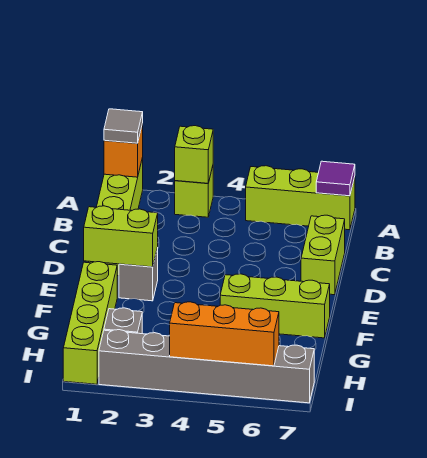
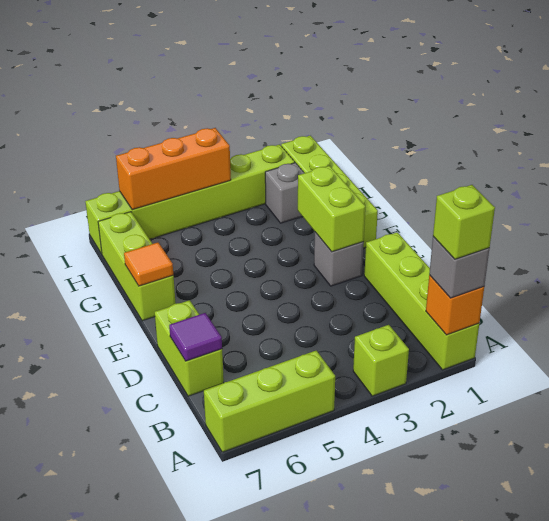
grey tile A1 level 3 -> grey brick A1 level 3
lime brick A3 level 2 -> lime brick A1 level 4
purple tile A7 level 2 -> purple tile C7 level 2
lime brick E1:E2 level 2 -> lime brick E2:F2 level 2
lime brick F5:F7 level 1 -> lime brick F7:H7 level 1
none -> orange tile F7 level 2
grey brick I2:I7 level 1 -> lime brick I2:I7 level 1

